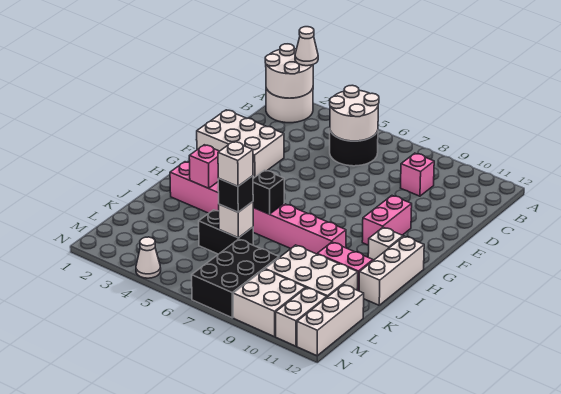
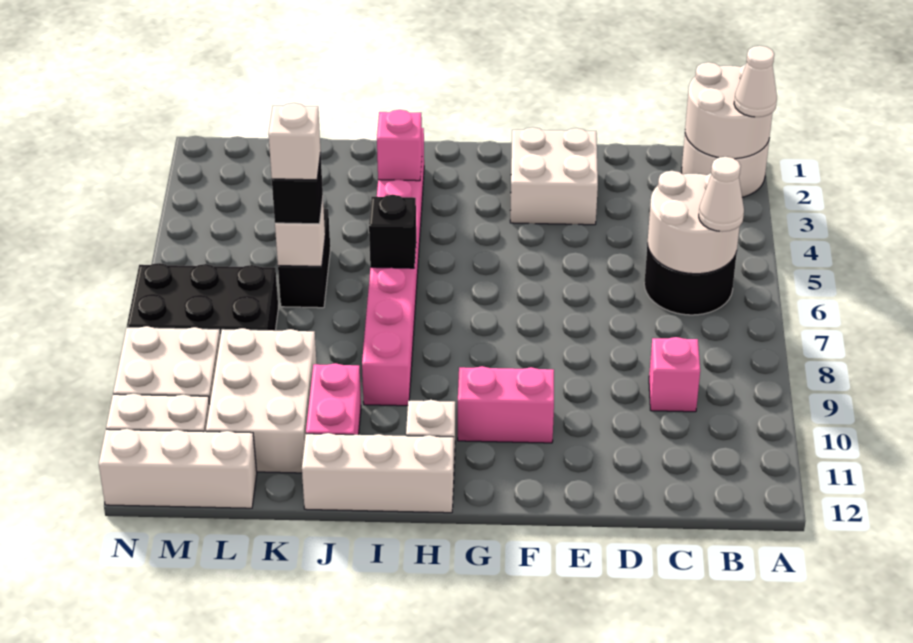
white brick E1:F3 level 1 -> white brick E2:F3 level 1
white cone N4 level 1 -> white cone B6 level 3

